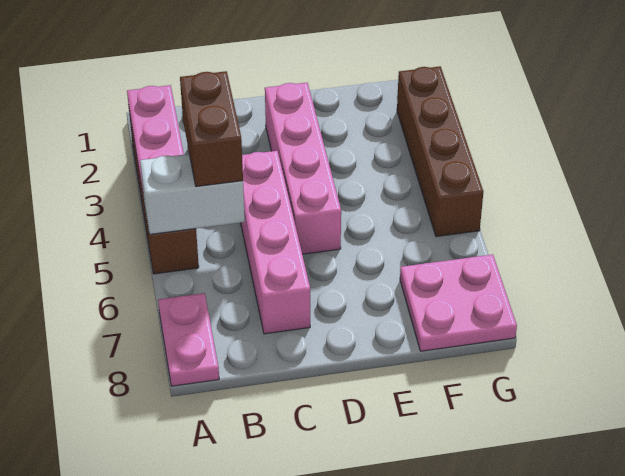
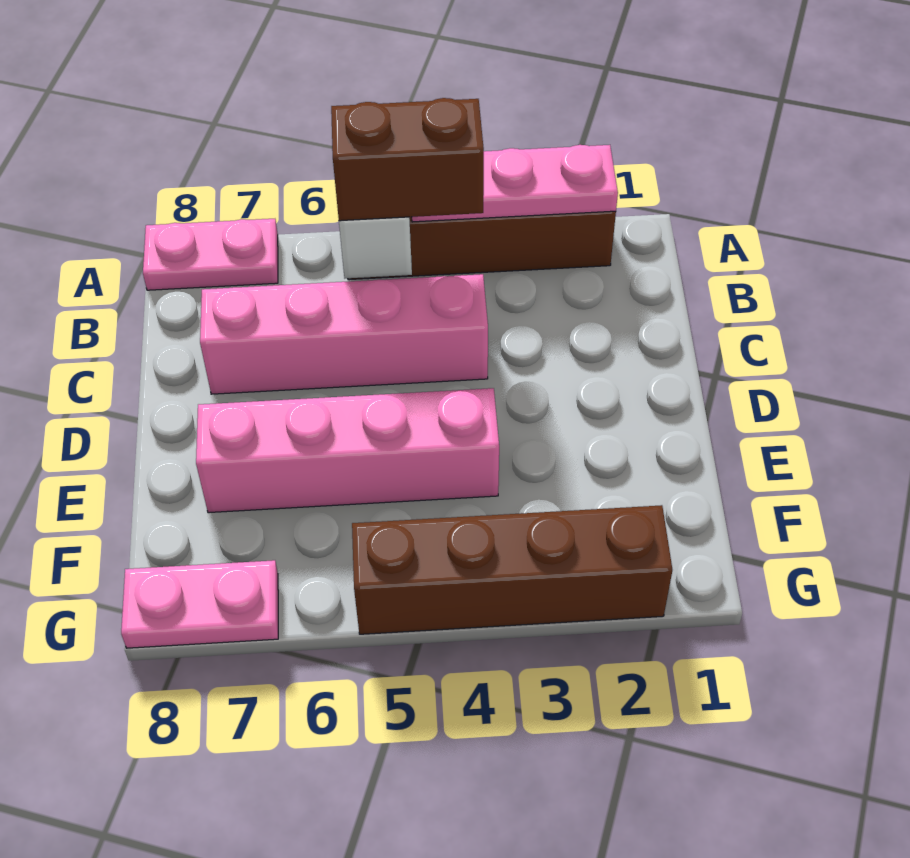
pink brick D2:D5 level 1 -> pink brick E4:E7 level 1
pink plate F7:G8 level 1 -> pink plate G7:G8 level 1

